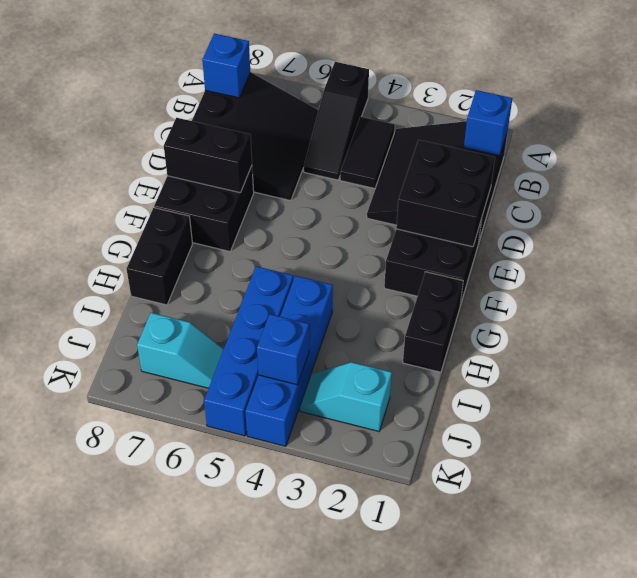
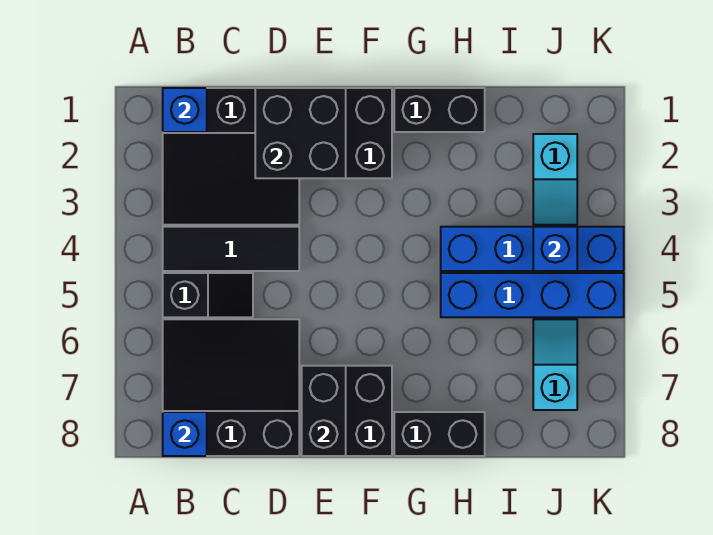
black slope A5:C5 level 1 top A -> black slope B5:C5 level 1 top B
black tile B4:C4 level 1 -> black tile B4:D4 level 1

